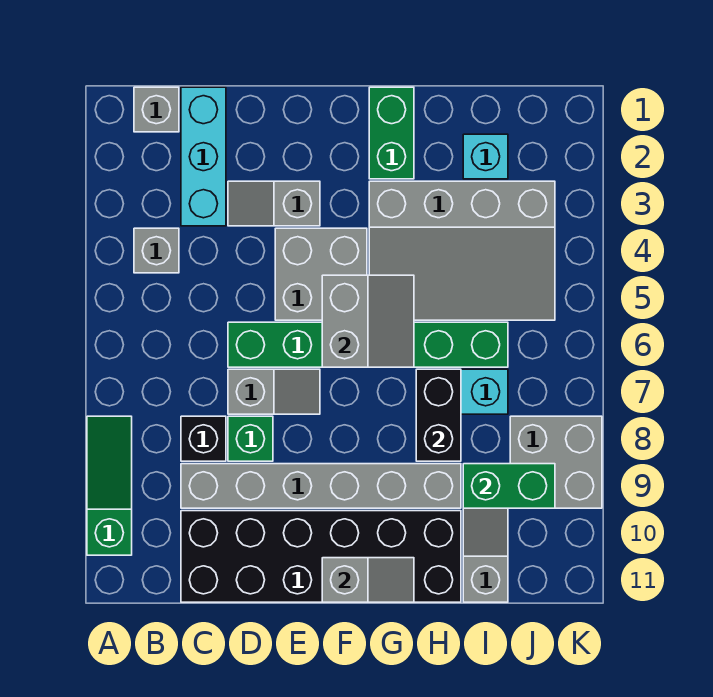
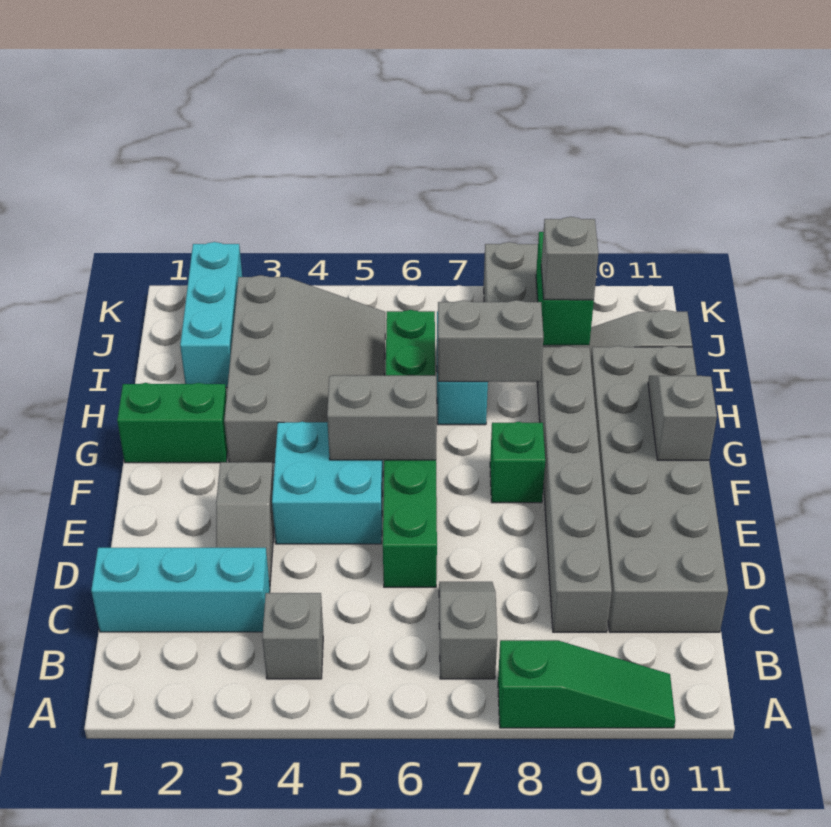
green slope A8:A10 level 1 top 10 -> green slope A8:A10 level 1 top 8
grey brick B1 level 1 -> grey brick I9 level 3
black brick C8 level 1 -> none
black brick C10:H11 level 1 -> grey brick C10:H11 level 1
grey slope D7:E7 level 1 top D -> grey slope B7:C7 level 1 top B
green brick D8 level 1 -> green brick F8 level 1
grey brick E4:F5 level 1 -> cyan brick E4:F5 level 1
black brick H7:H8 level 2 -> grey brick H7:H8 level 2
cyan brick I2 level 1 -> cyan brick I2:K2 level 1

